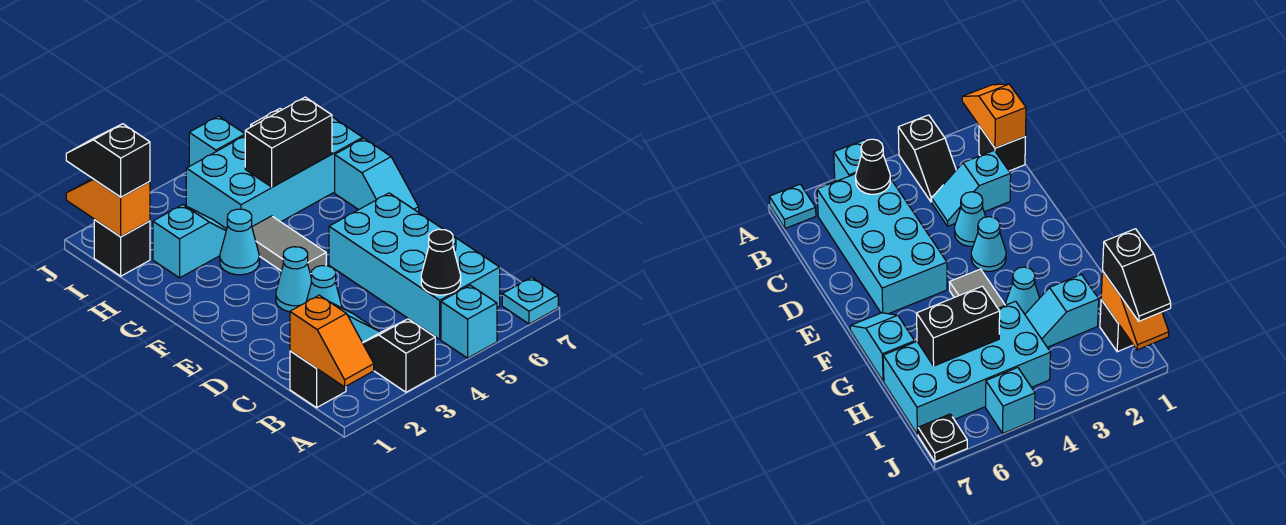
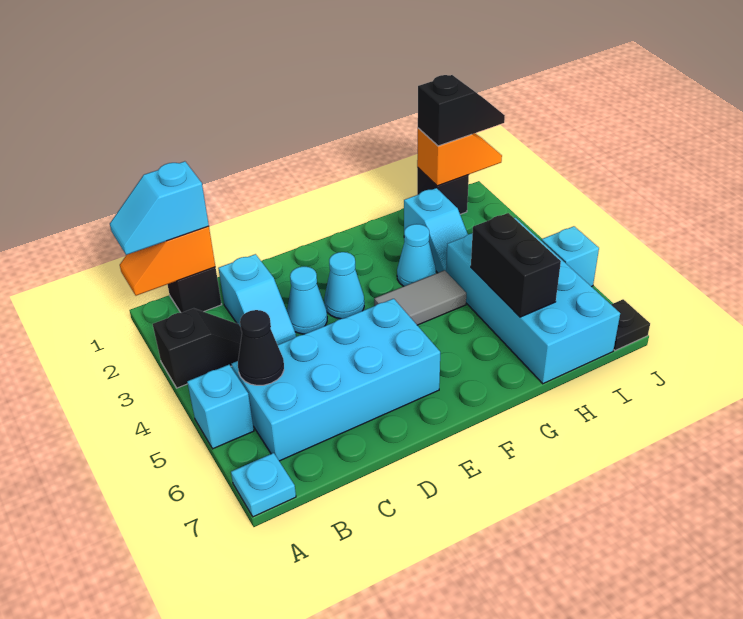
cyan slope F7:G7 level 1 top G -> cyan slope A1:B1 level 3 top B

